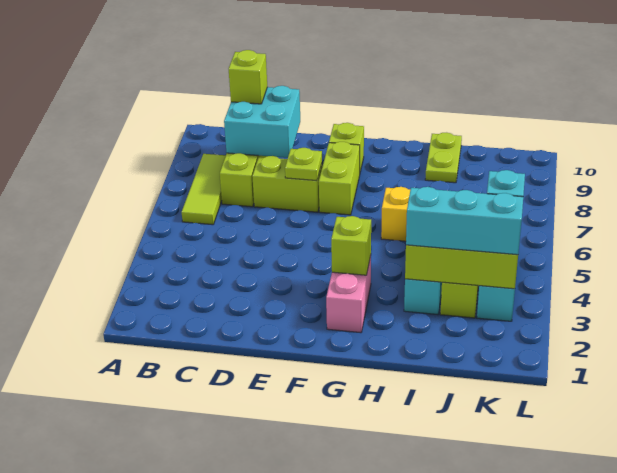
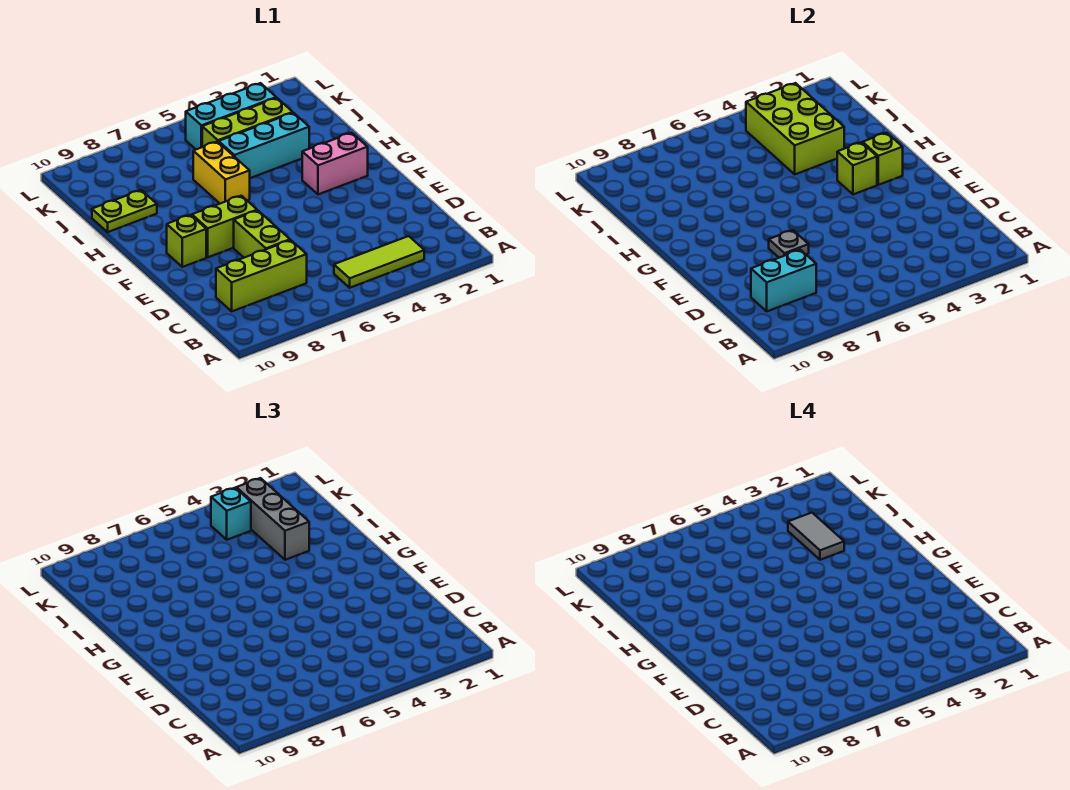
lime tile B6:B8 level 1 -> lime tile B3:B5 level 1
cyan brick C8:D9 level 2 -> cyan brick C8:C9 level 2
lime brick C9 level 3 -> lime brick G2 level 2
lime plate E7 level 2 -> grey plate E7 level 2
cyan brick I3:K3 level 3 -> grey brick I3:K3 level 3
none -> grey tile I3:J3 level 4

